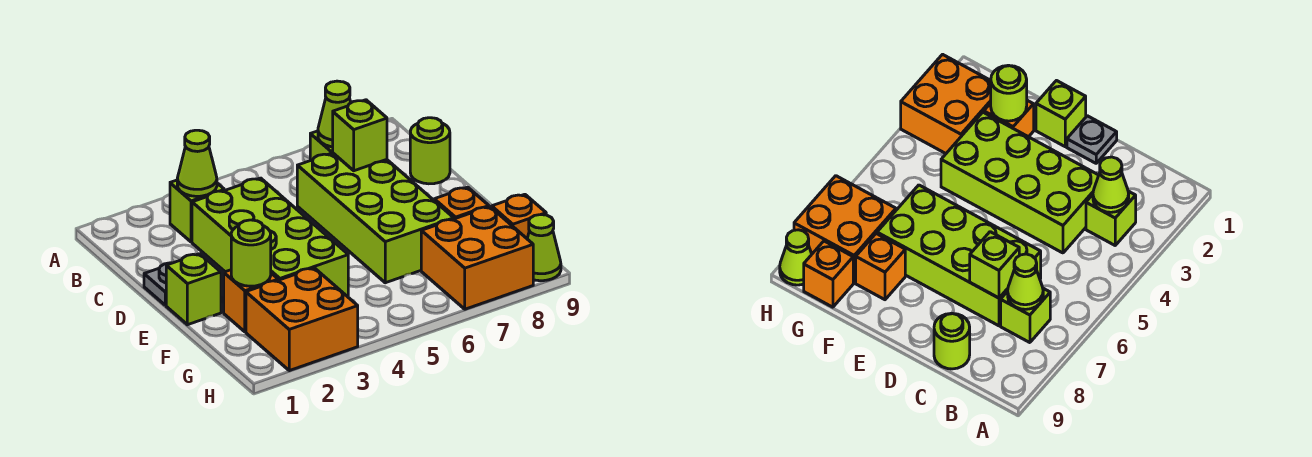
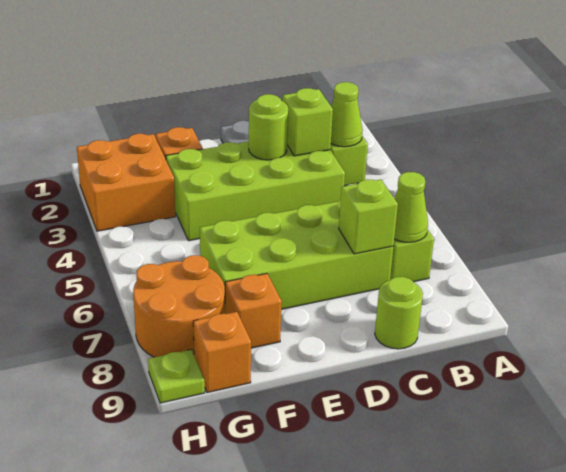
lime brick E1 level 1 -> lime brick C3 level 2
lime round brick F2 level 2 -> lime round brick D3 level 2
orange brick G7:H8 level 1 -> orange round brick G7:H8 level 1
lime cone H9 level 1 -> lime plate H9 level 1

